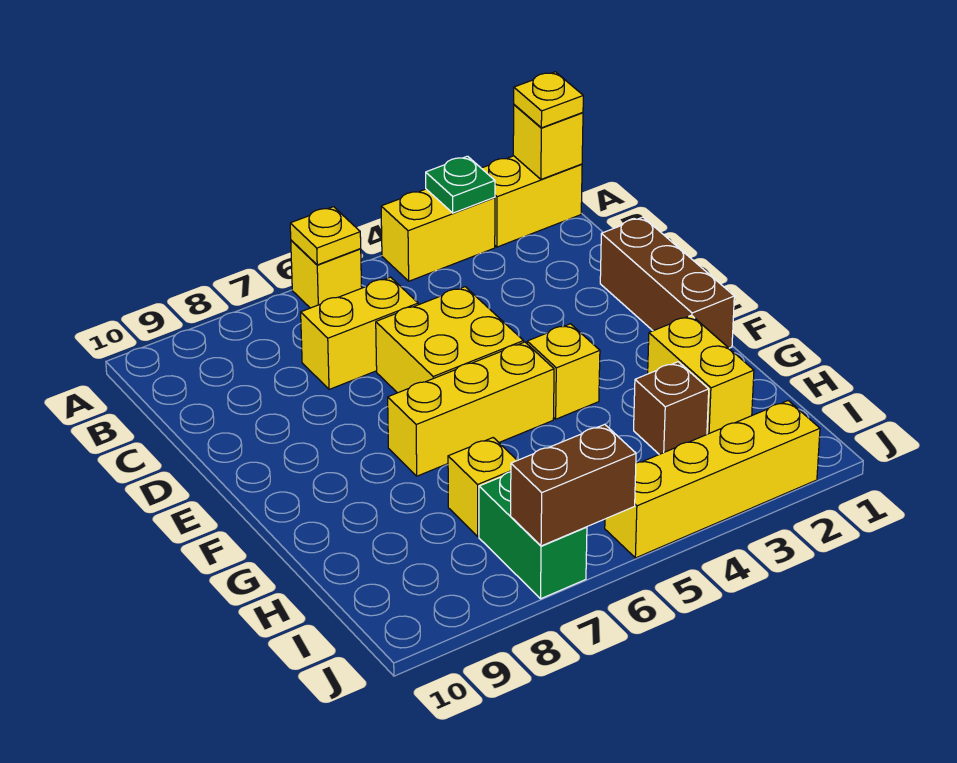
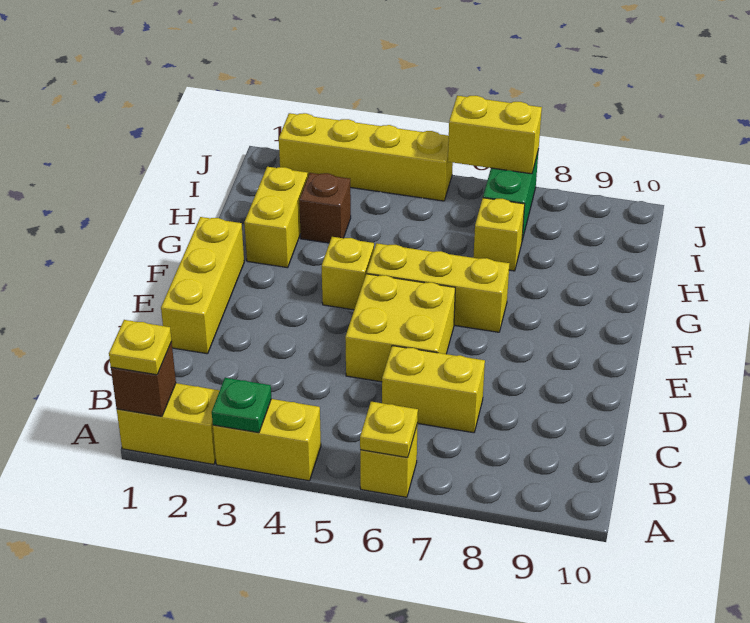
yellow brick A1 level 2 -> brown brick A1 level 2
brown brick D1:F1 level 1 -> yellow brick D1:F1 level 1
brown brick J6:J7 level 2 -> yellow brick J6:J7 level 2

